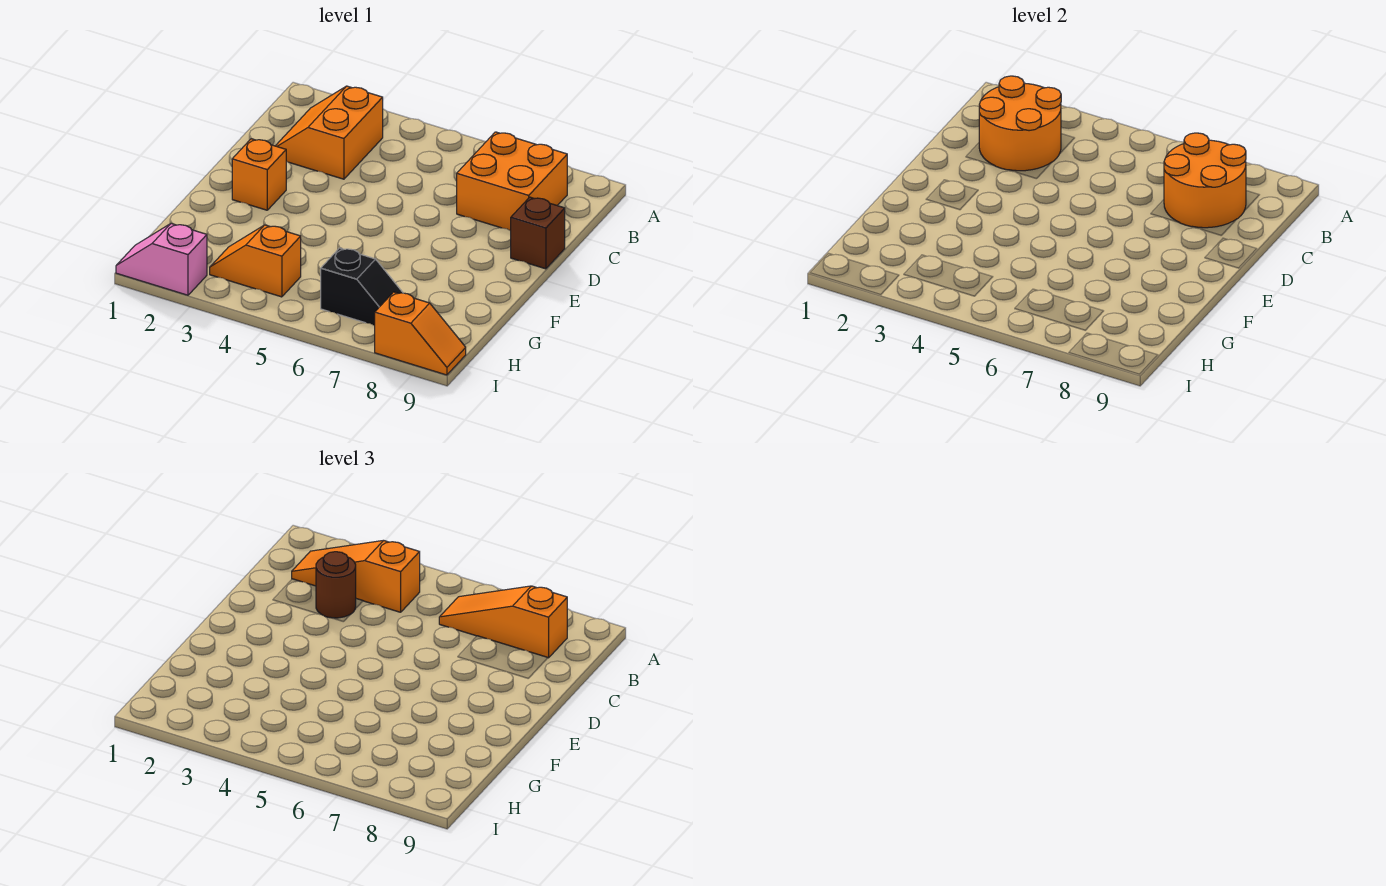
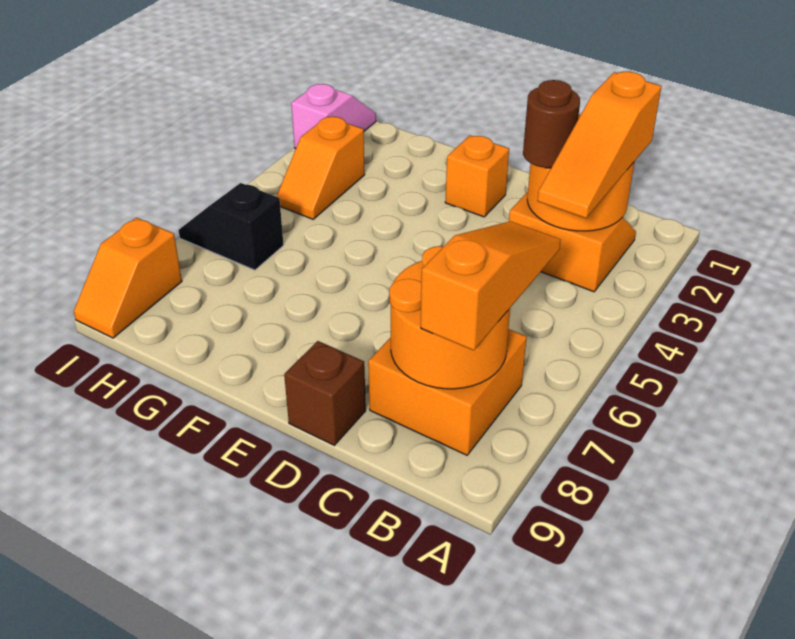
orange slope B2:B4 level 3 top 4 -> orange slope B2:B4 level 3 top 2
orange slope H3:H4 level 1 top 4 -> orange slope H3:H4 level 1 top 3
black slope H6:H7 level 1 top 6 -> black slope H6:I6 level 1 top H

